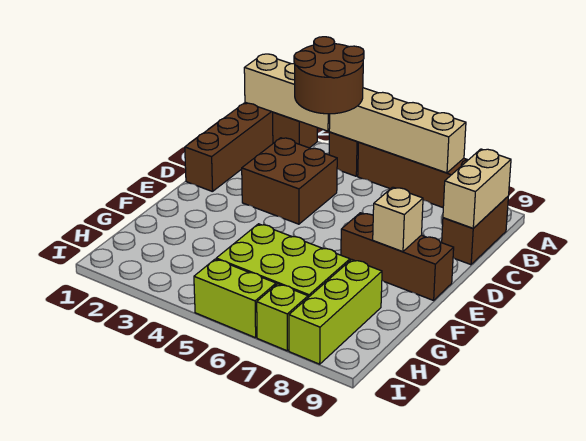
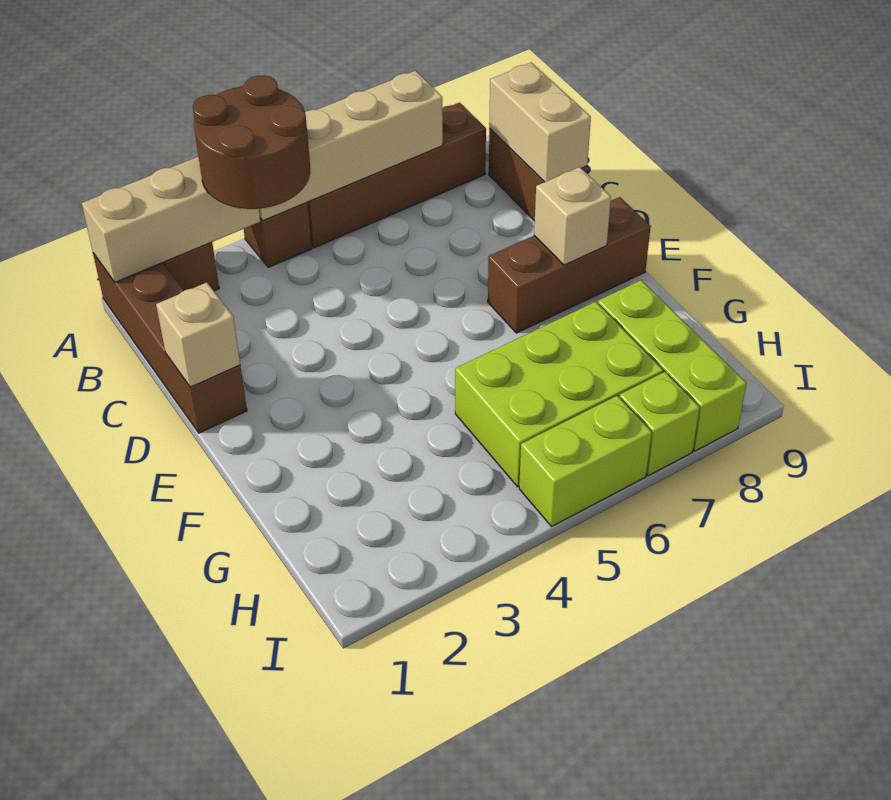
brown brick C3:D4 level 1 -> none
none -> tan brick D1 level 2

